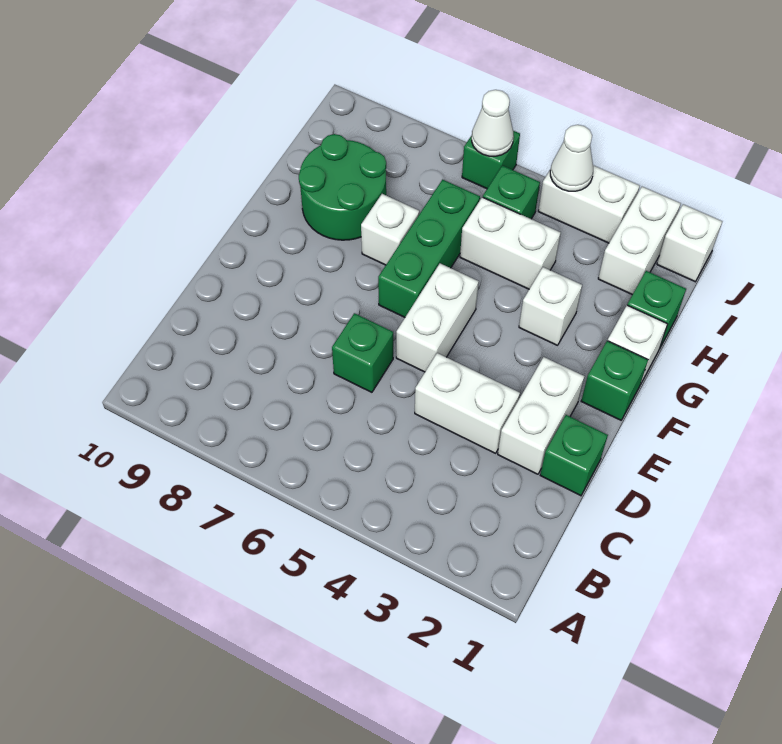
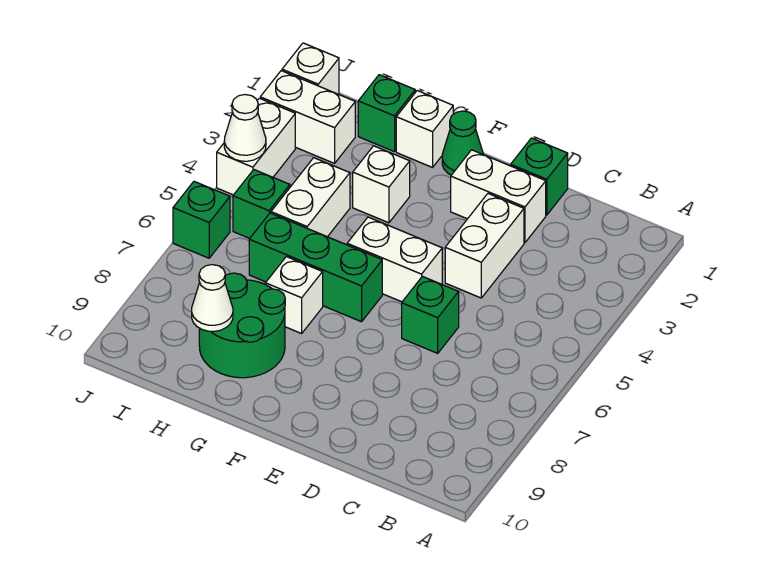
green brick F1 level 1 -> green cone F1 level 1
white cone J6 level 2 -> white cone H9 level 2

